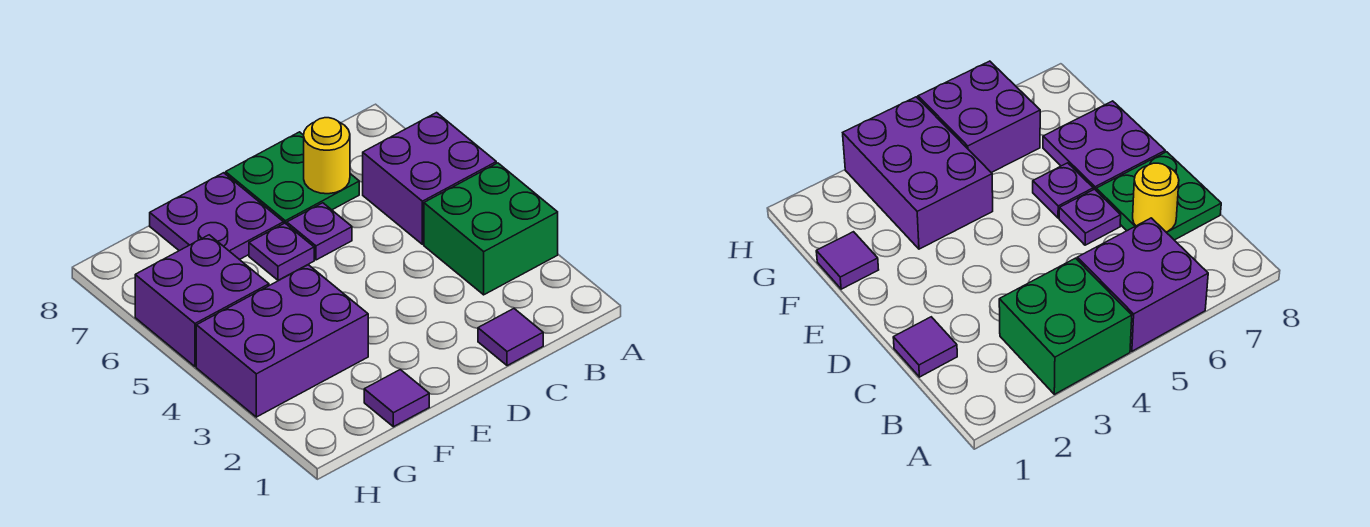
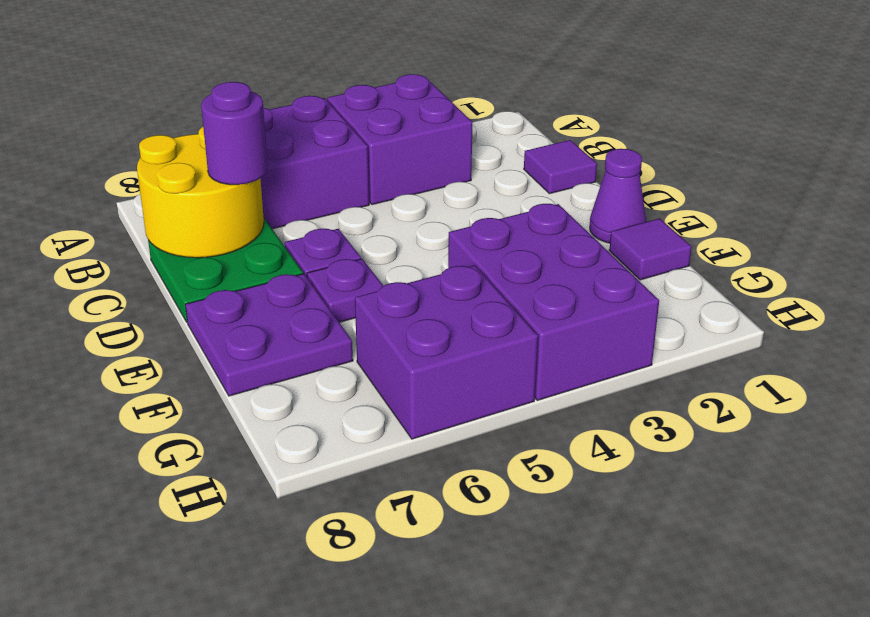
green brick A3:B4 level 1 -> purple brick A3:B4 level 1
yellow round brick C7 level 2 -> yellow round brick B7:C8 level 2
none -> purple round brick C7 level 3
none -> purple cone E1 level 1

